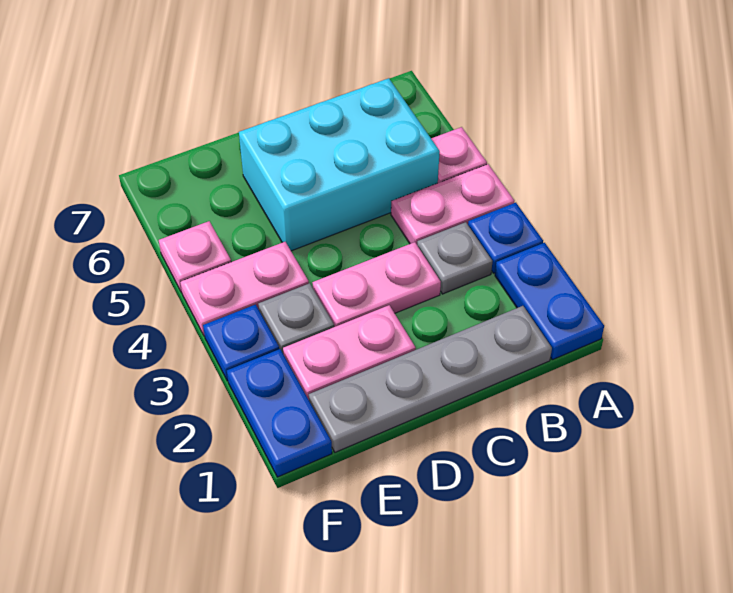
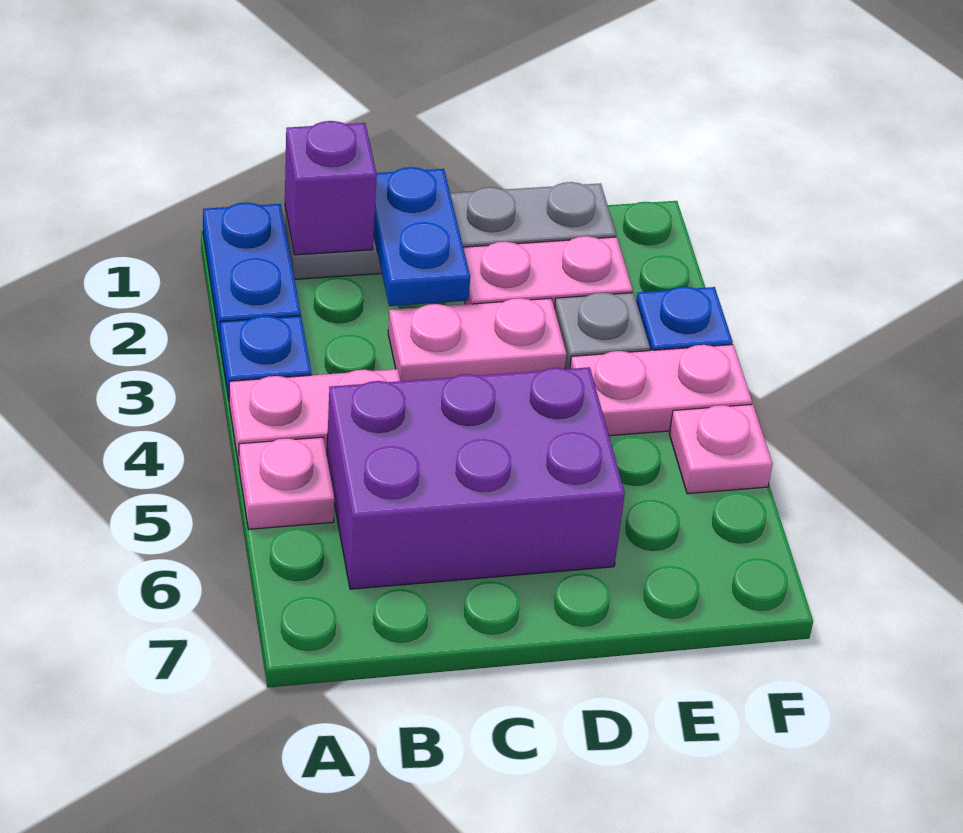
none -> purple brick B1 level 2
grey plate B3 level 1 -> none
cyan brick B5:D6 level 1 -> purple brick B5:D6 level 1
blue plate F1:F2 level 1 -> blue plate C1:C2 level 2

